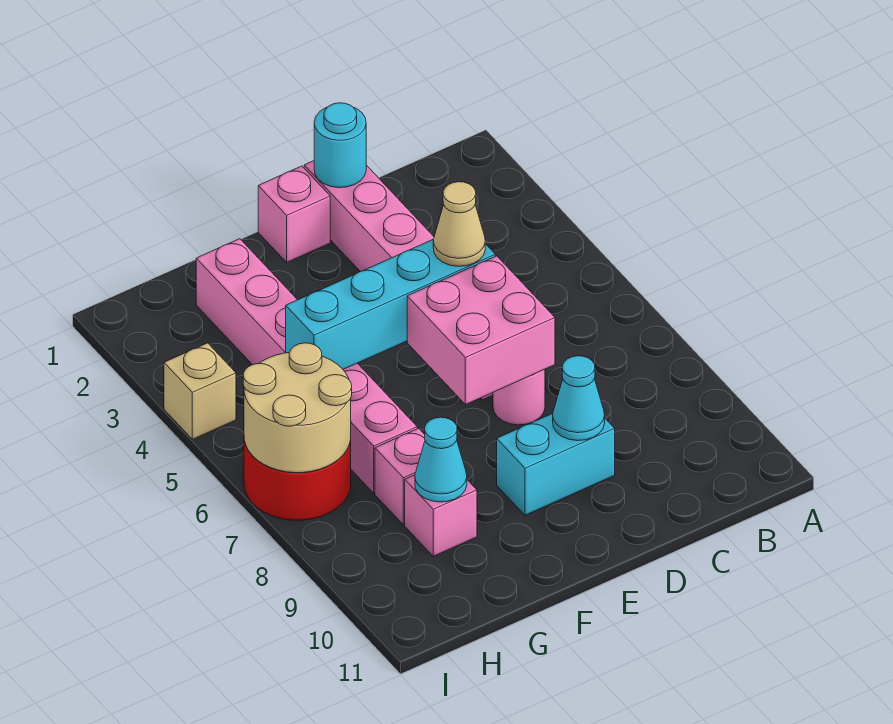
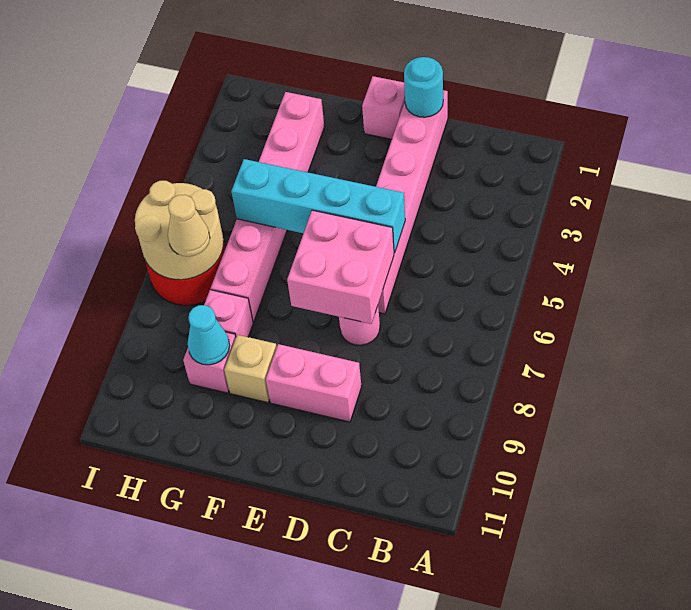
tan cone D5 level 3 -> tan cone H7 level 3
cyan brick D9:E9 level 1 -> pink brick D9:E9 level 1
cyan cone D9 level 2 -> none
tan brick I4 level 1 -> tan brick F9 level 1

